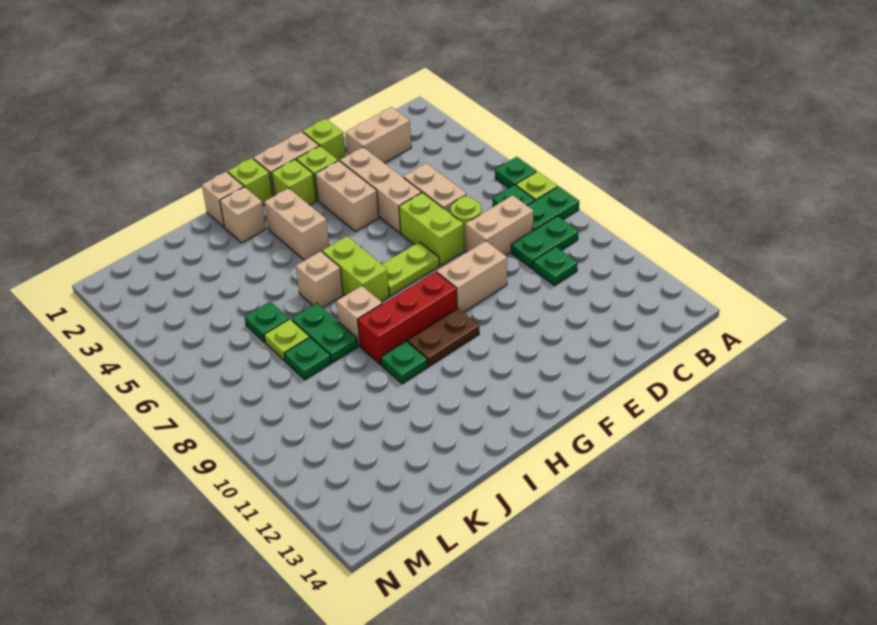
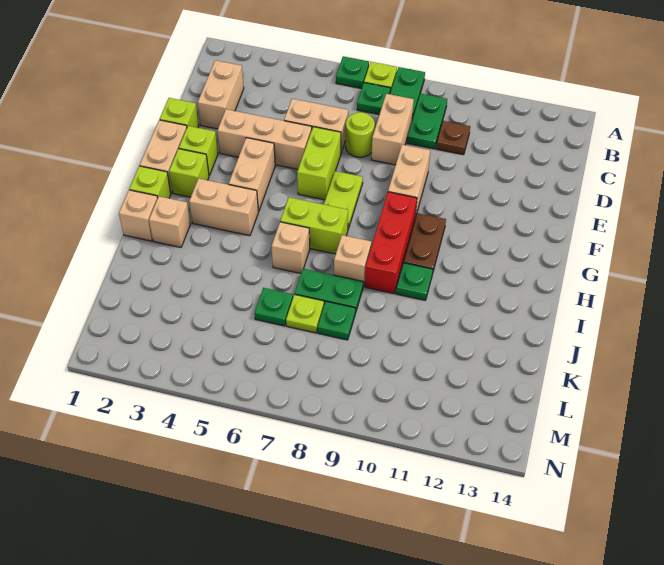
green plate C10 level 1 -> brown plate C10 level 1
lime brick E6:E7 level 1 -> lime brick E6:F6 level 1
tan brick F3:F4 level 1 -> tan brick F4:G4 level 1

